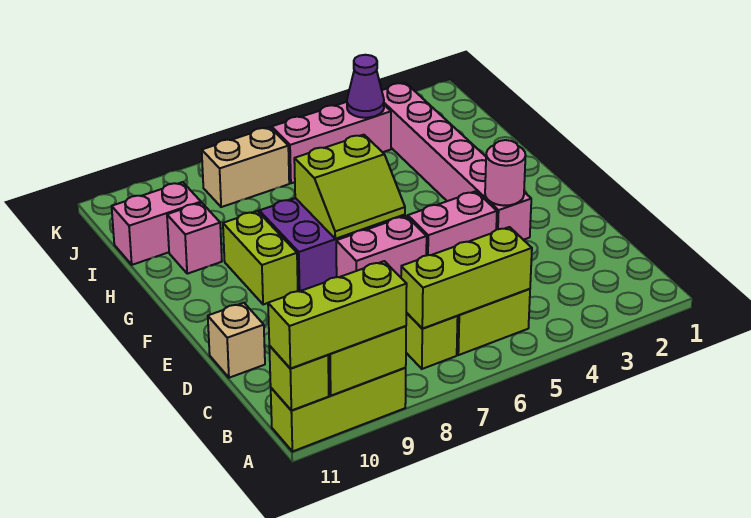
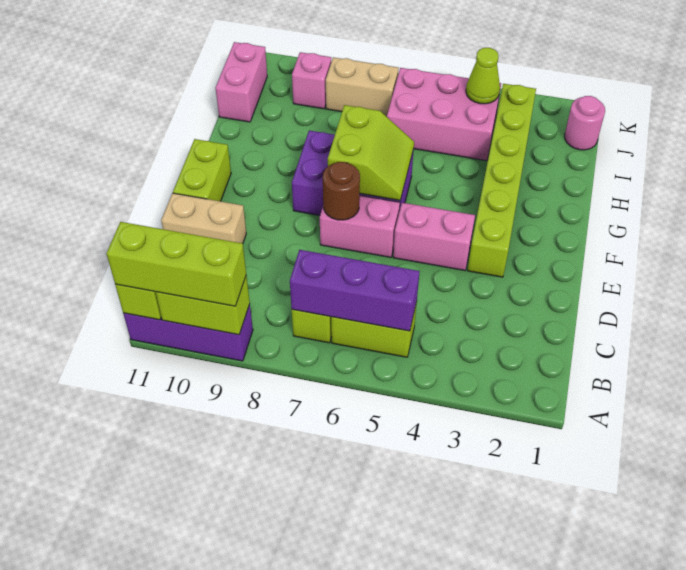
lime brick A9:A11 level 1 -> purple brick A9:A11 level 1
lime brick B5:B7 level 2 -> purple brick B5:B7 level 2
tan brick D11 level 1 -> tan brick D10:D11 level 1
pink brick E3:J3 level 1 -> lime brick E3:J3 level 1
pink round brick E3 level 2 -> pink round brick J1 level 1
none -> brown round brick E7 level 2
lime slope F6:G7 level 2 top G -> lime slope F6:G7 level 2 top 7
lime brick F9:G9 level 1 -> lime brick E11:F11 level 1
pink brick H10 level 1 -> pink brick J9 level 1
pink brick I10:I11 level 1 -> pink brick I11:J11 level 1
pink brick J4:J6 level 1 -> pink brick I4:J6 level 1
purple cone J4 level 2 -> lime cone J4 level 2

